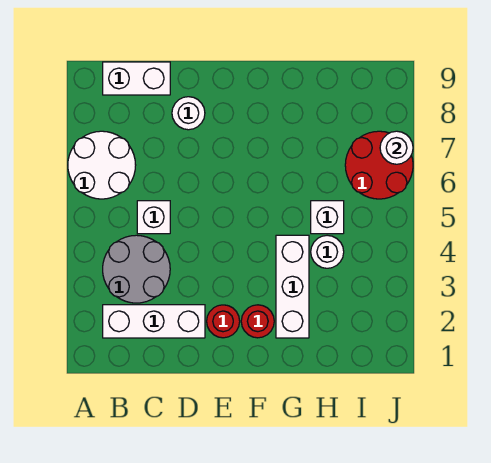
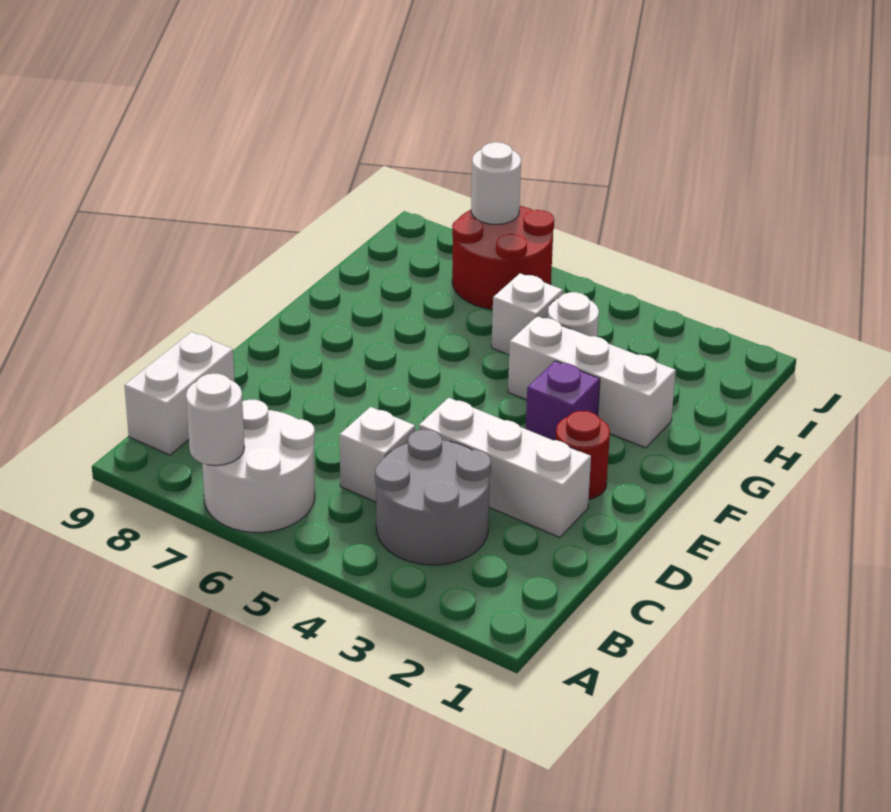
white brick B2:D2 level 1 -> white brick D2:D4 level 1
white round brick D8 level 1 -> white round brick A7 level 2
red round brick F2 level 1 -> none
none -> purple brick F3 level 1

